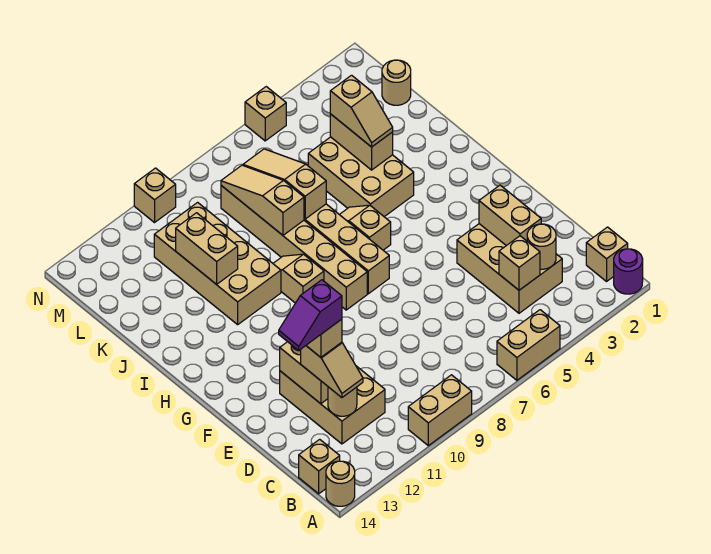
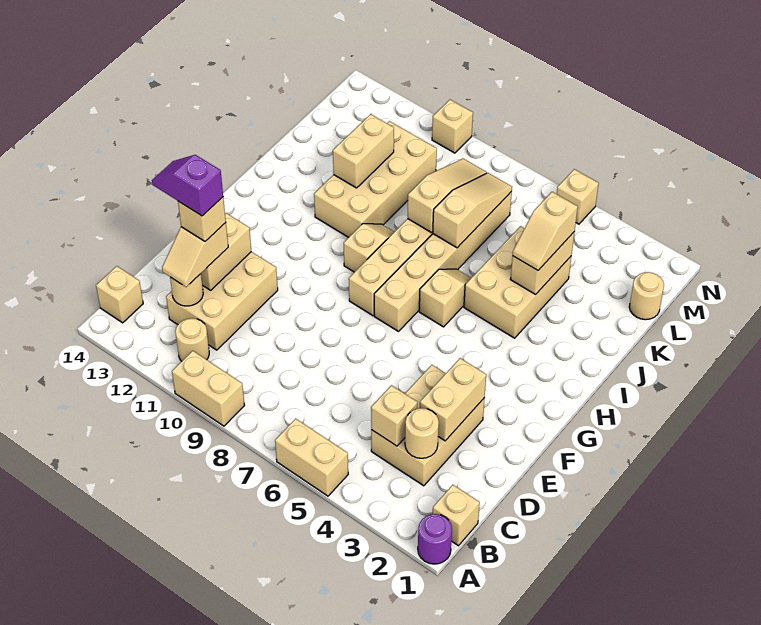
tan round brick A14 level 1 -> tan round brick B11 level 1

